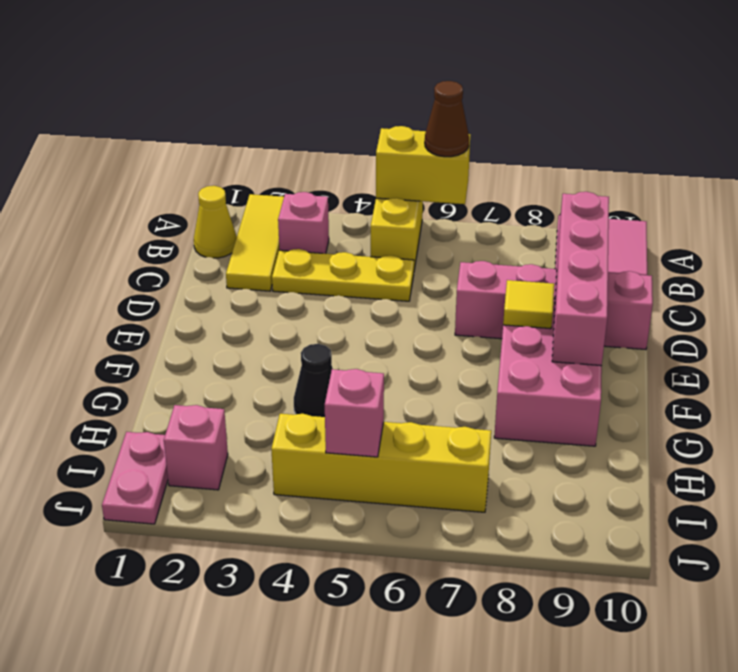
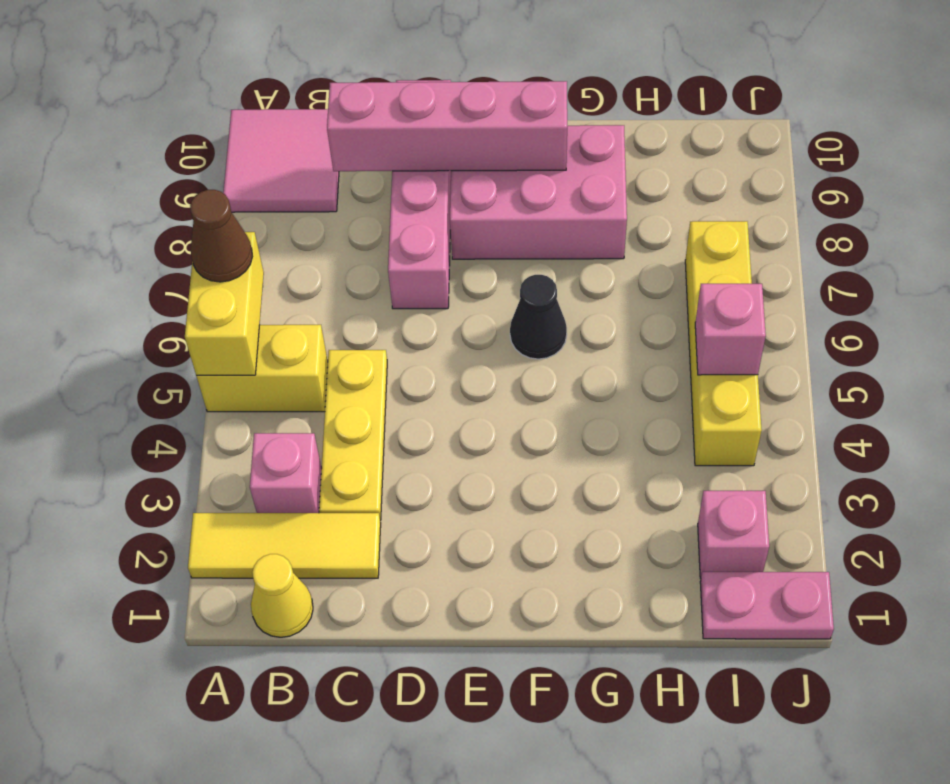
yellow tile E8 level 2 -> none
black cone G4 level 1 -> black cone F6 level 1

